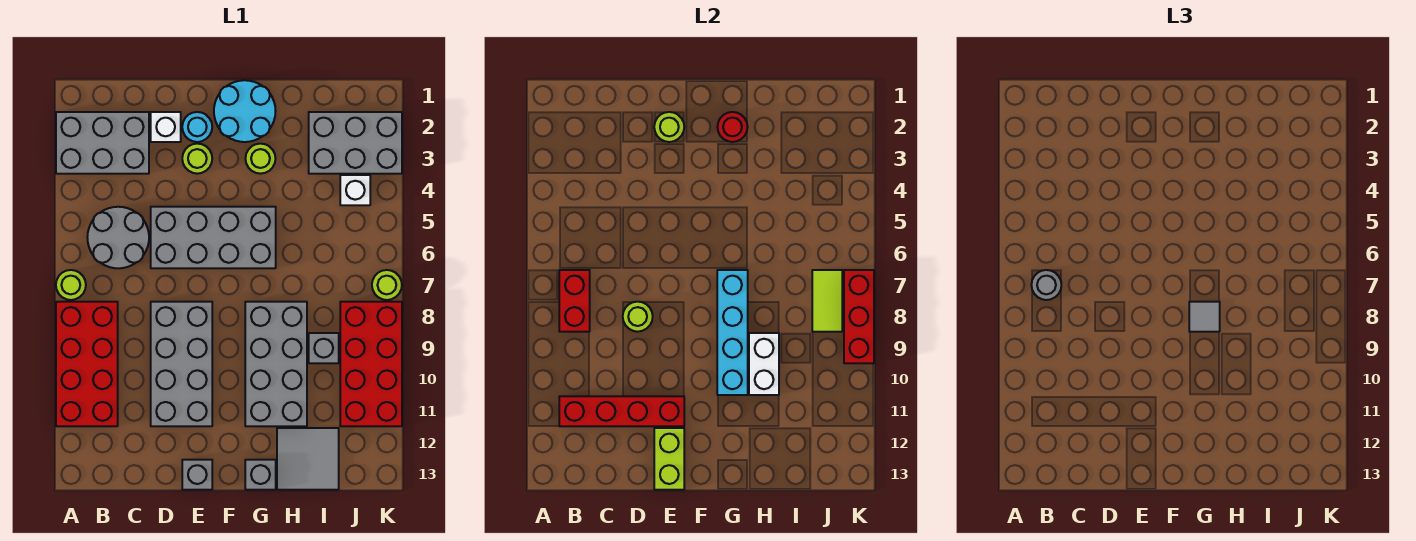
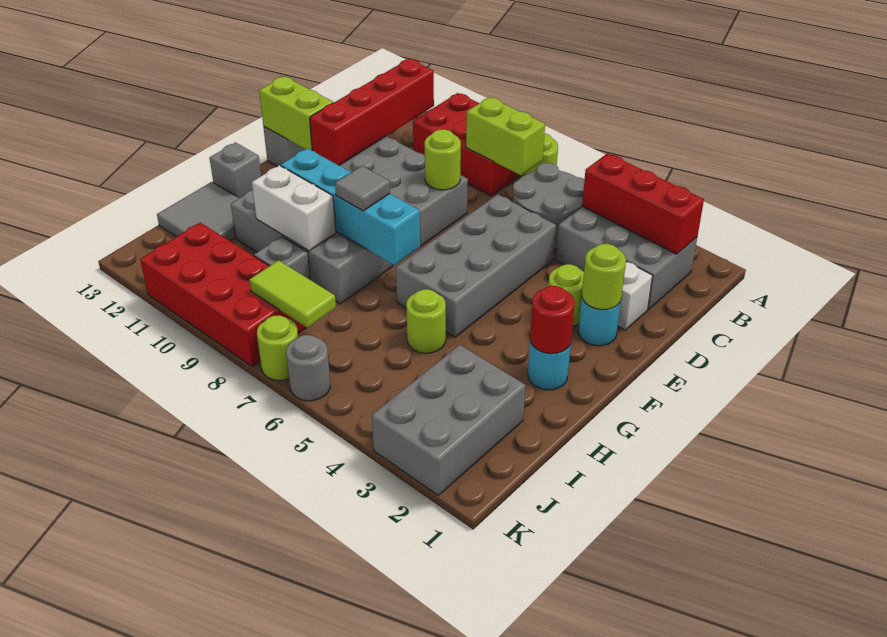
grey brick A2:C3 level 1 -> grey brick B2:C4 level 1
red brick A8:B11 level 1 -> red brick A8:B10 level 1
red brick B7:B8 level 2 -> lime brick B7:B8 level 2
grey round brick B7 level 3 -> grey round brick K6 level 1
cyan round brick F1:G2 level 1 -> cyan round brick G2 level 1
lime round brick G3 level 1 -> lime round brick H5 level 1
white brick J4 level 1 -> none
red brick K7:K9 level 2 -> red brick B2:B4 level 2

